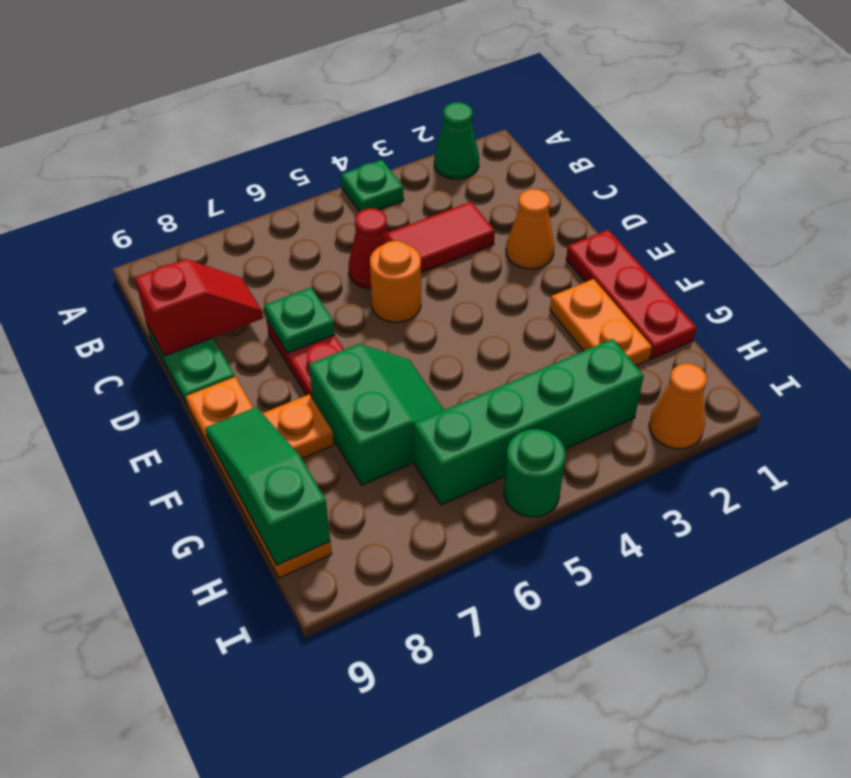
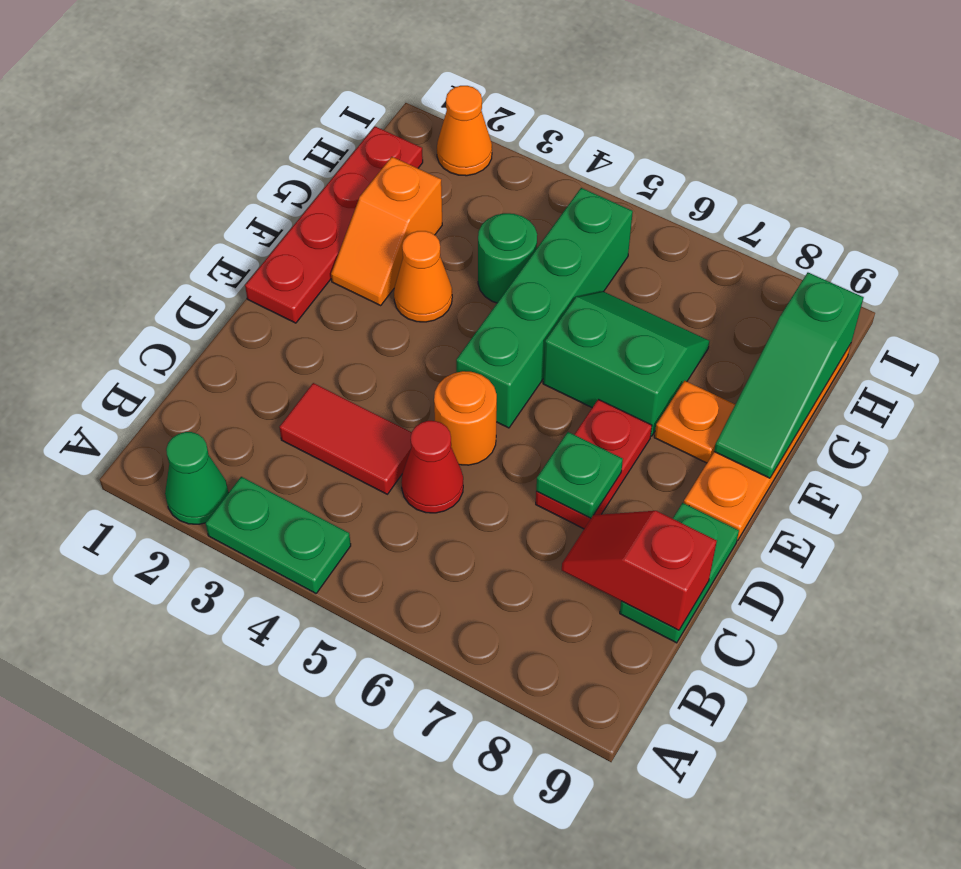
green plate A4 level 1 -> green plate A3:A4 level 1
orange cone D2 level 1 -> orange cone F3 level 1
red plate E1:G1 level 1 -> red plate E1:H1 level 1
orange plate F2:G2 level 1 -> orange slope F2:G2 level 1 top G
green slope F6:G7 level 1 top 7 -> green slope F6:G7 level 1 top F
green brick H3:H6 level 1 -> green brick E5:H5 level 1
green round brick I5 level 1 -> green round brick G4 level 1

